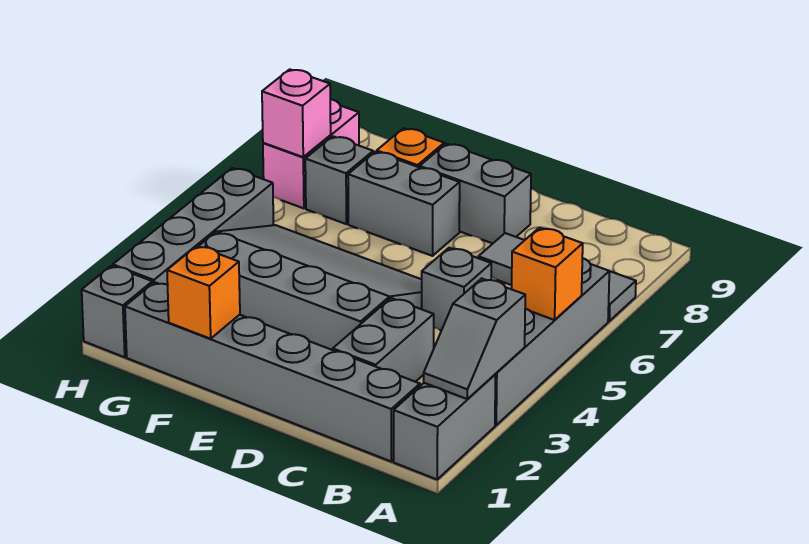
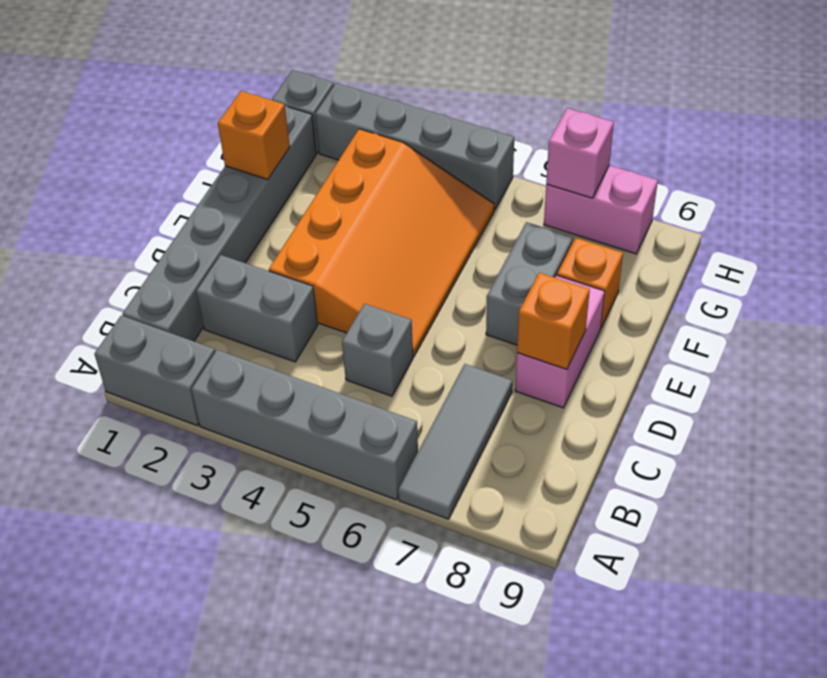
grey slope A2:A3 level 2 top 3 -> none
orange brick A5 level 2 -> orange brick D8 level 2
grey slope D3:G5 level 1 top 3 -> orange slope D3:G5 level 1 top 3
grey brick D8:E8 level 1 -> pink brick D8:E8 level 1
grey brick G7 level 1 -> none

